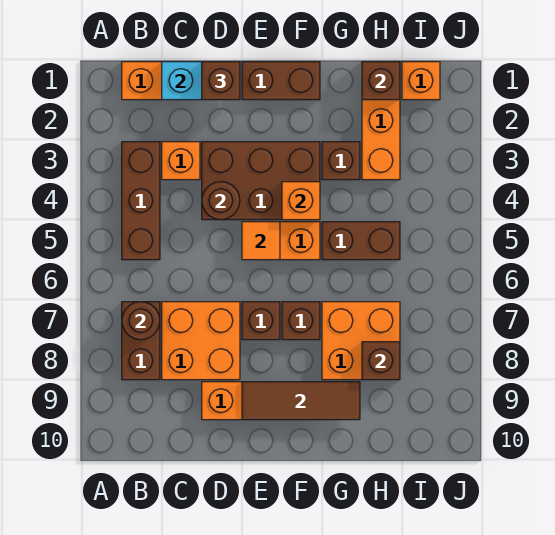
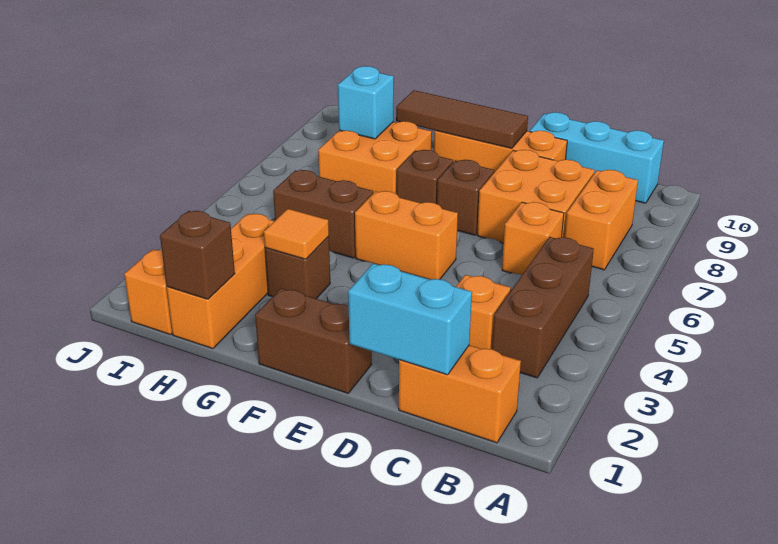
brown brick B7:B8 level 1 -> orange brick B7:B8 level 1
brown round brick B7 level 2 -> none
none -> cyan brick B10:D10 level 1
brown brick D1 level 3 -> none
brown brick D3:F4 level 1 -> none
brown round brick D4 level 2 -> none
orange tile E5 level 2 -> orange tile G3 level 2
orange brick F4 level 2 -> orange brick C6 level 1
brown brick H8 level 2 -> cyan brick H8 level 2

